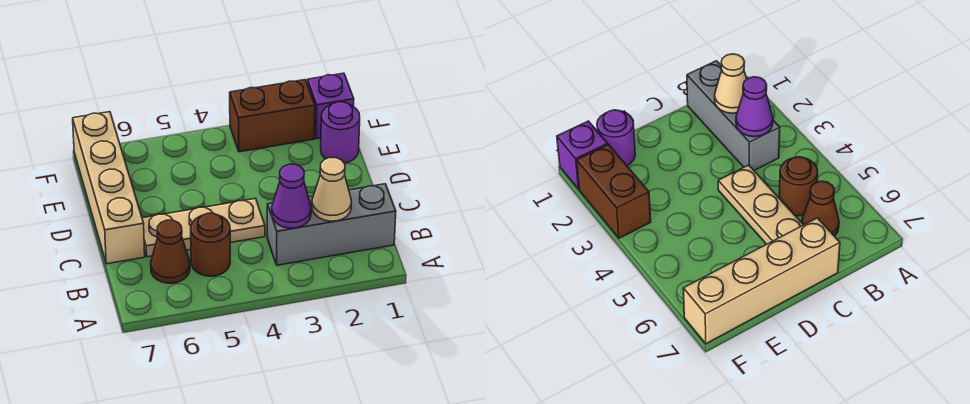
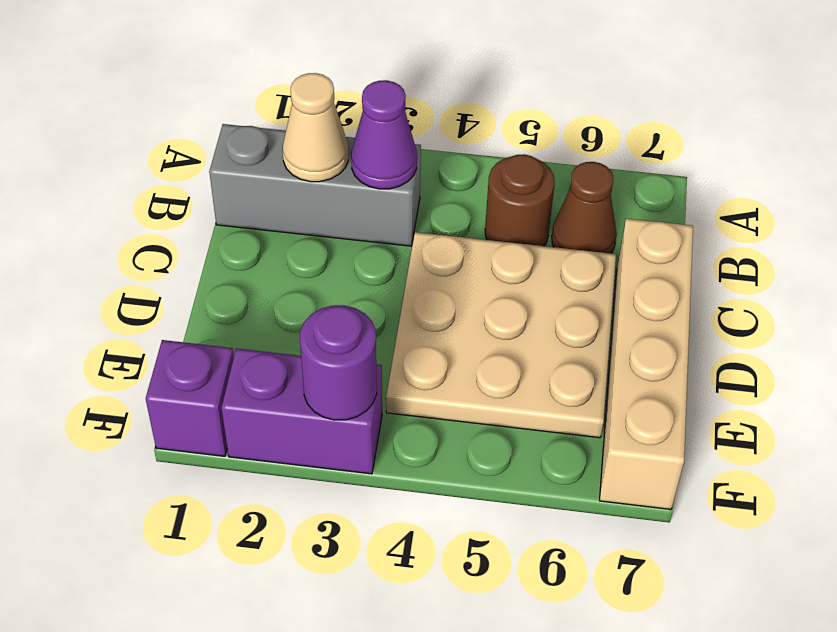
tan plate C4:C6 level 1 -> tan plate C4:E6 level 1
purple round brick E1 level 1 -> purple round brick F3 level 2
brown brick F2:F3 level 1 -> purple brick F2:F3 level 1

